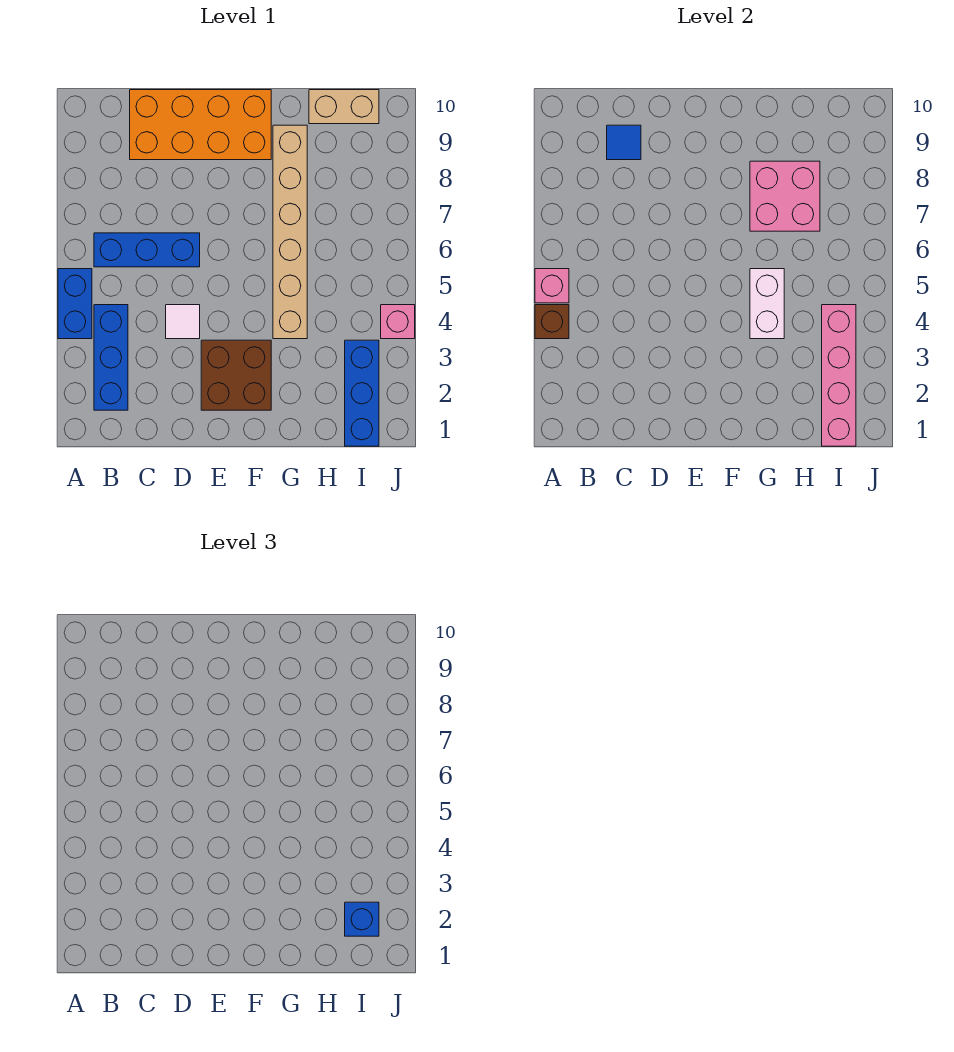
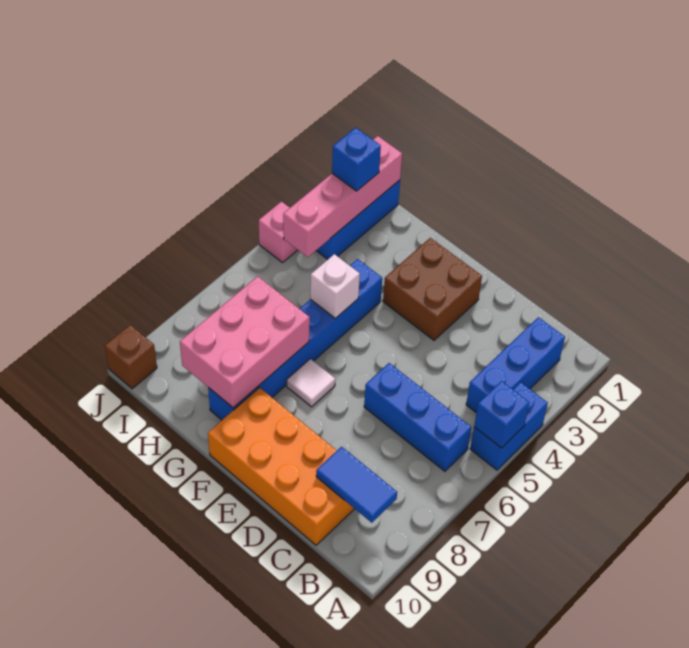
brown brick A4 level 2 -> brown brick J10 level 1
pink brick A5 level 2 -> blue brick A5 level 2
blue tile C9 level 2 -> blue tile B9:C9 level 2
white tile D4 level 1 -> white tile F7 level 1
tan brick G4:G9 level 1 -> blue brick G4:G9 level 1
white brick G4:G5 level 2 -> white brick G5 level 2
pink brick G7:H8 level 2 -> pink brick G7:H9 level 2
tan brick H10:I10 level 1 -> none

